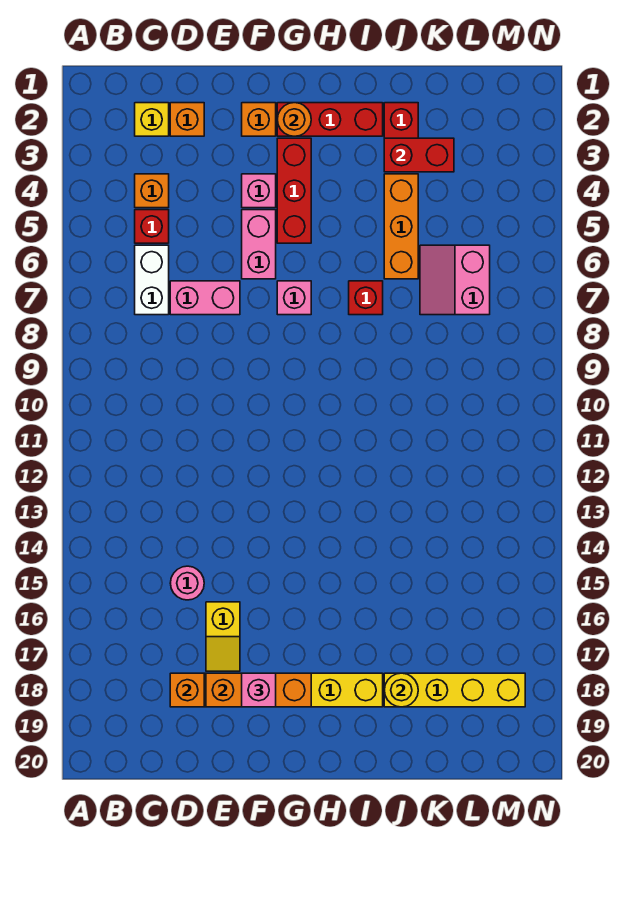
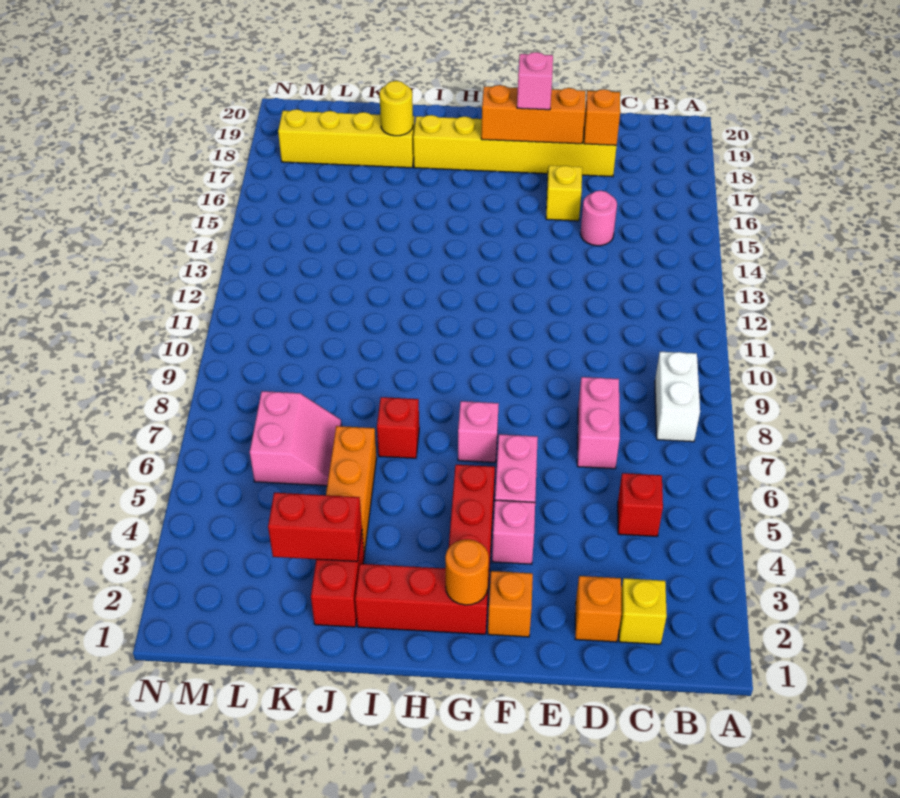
orange brick C4 level 1 -> none
white brick C6:C7 level 1 -> white brick B8:B9 level 1
pink brick D7:E7 level 1 -> pink brick D7:D8 level 1

